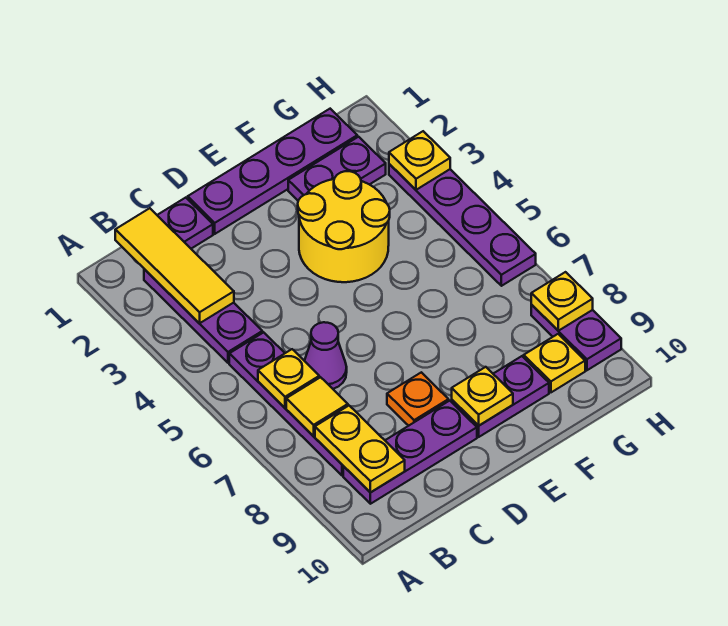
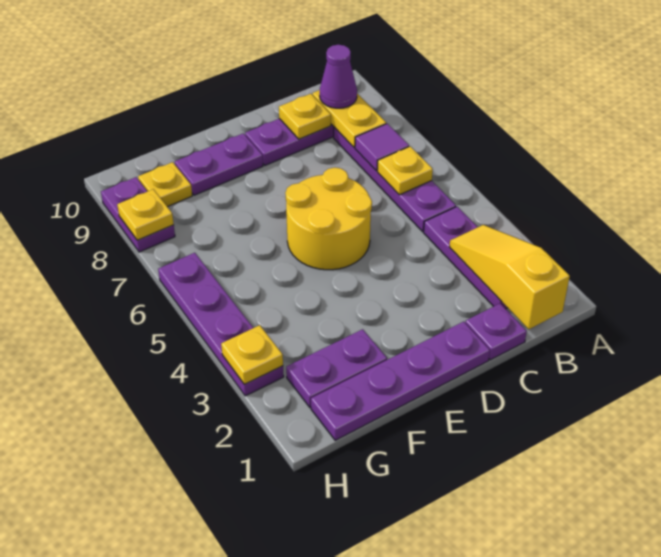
yellow tile B1:B3 level 2 -> yellow slope B1:B3 level 2 top 1
yellow tile B7 level 2 -> purple tile B7 level 2
purple cone C6 level 1 -> purple cone B9 level 3
orange plate D8 level 1 -> none
yellow round brick E3:F4 level 1 -> yellow round brick D5:E6 level 1
yellow plate E9 level 2 -> yellow plate C9 level 2

